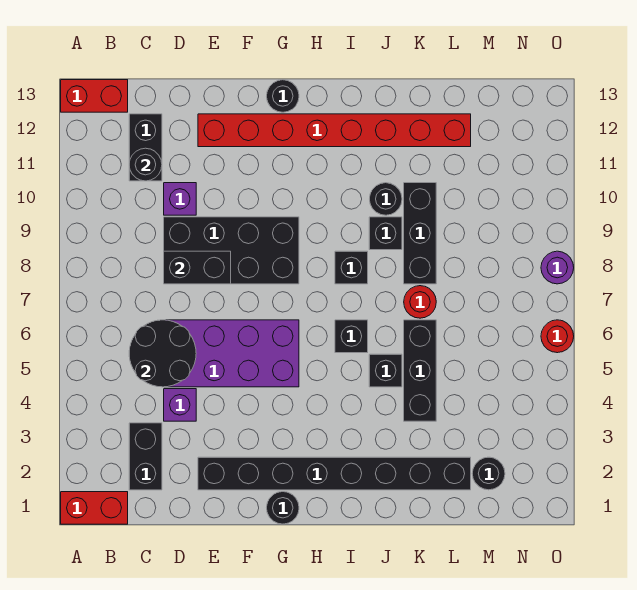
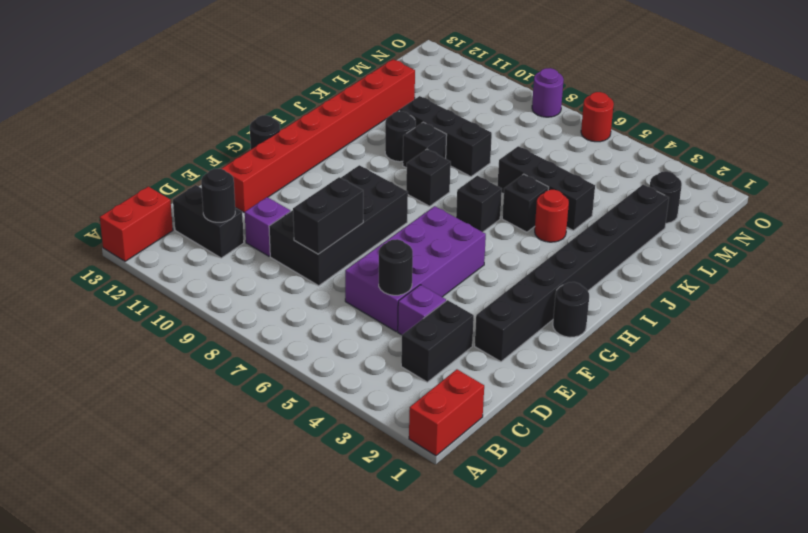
black brick C2:C3 level 1 -> black brick C3:D3 level 1
black round brick C5:D6 level 2 -> black round brick D5 level 2
red round brick K7 level 1 -> red round brick J4 level 1

